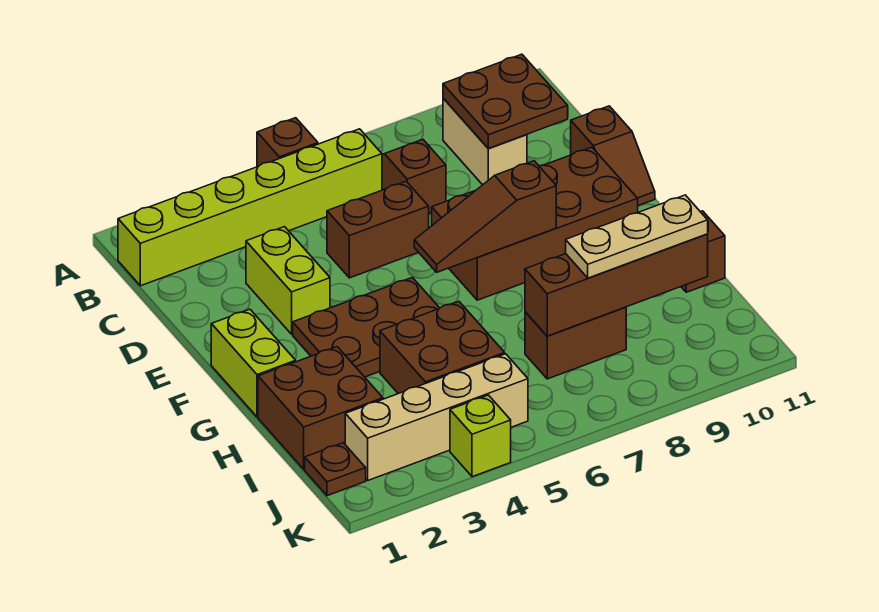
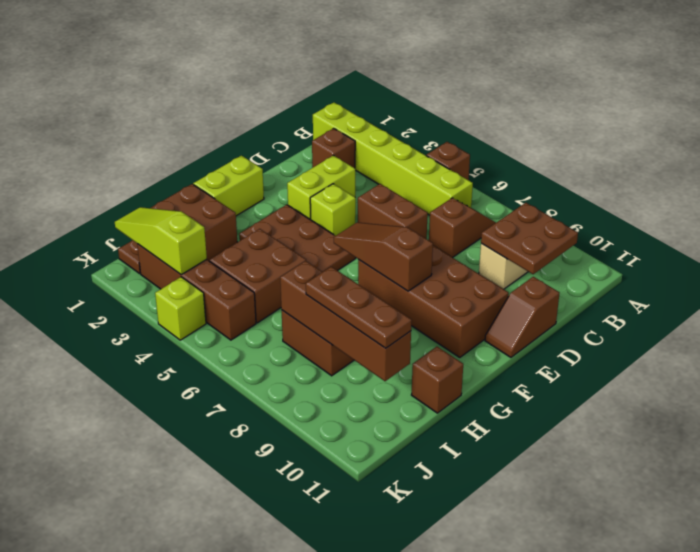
none -> brown brick C2 level 1
none -> lime brick E4 level 1
tan plate I8:I10 level 3 -> brown plate I8:I10 level 3
none -> lime slope J1:J3 level 2 top 3
tan brick J2:J5 level 1 -> brown brick J2:J5 level 1

